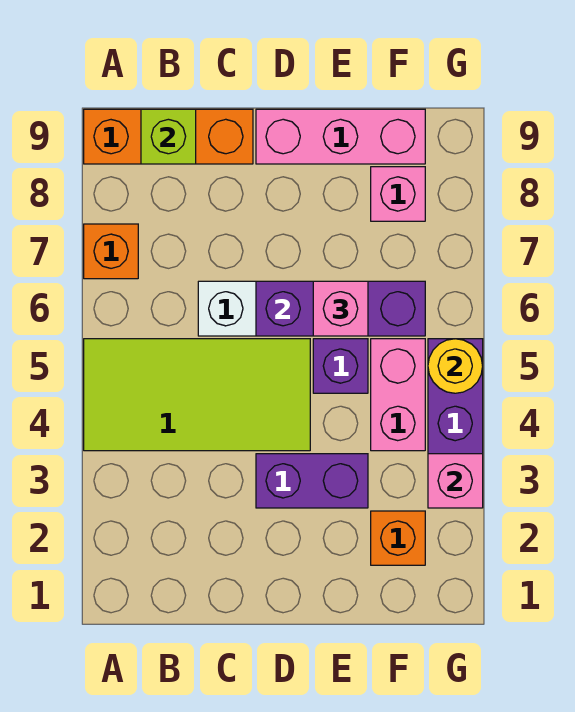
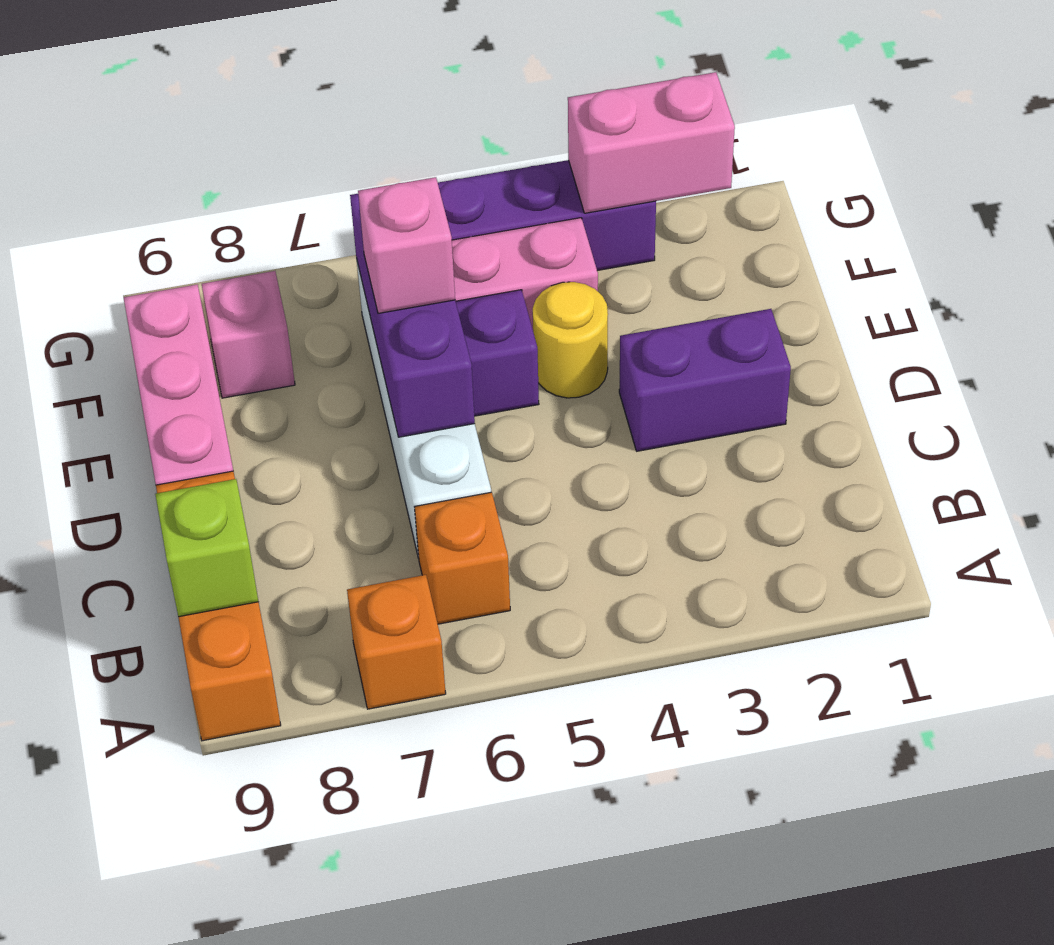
lime tile A4:D5 level 1 -> none
purple brick D3:E3 level 1 -> purple brick D2:D3 level 1
orange brick F2 level 1 -> orange brick B6 level 1
pink brick G3 level 2 -> pink brick G2:G3 level 2
yellow round brick G5 level 2 -> yellow round brick E4 level 1

